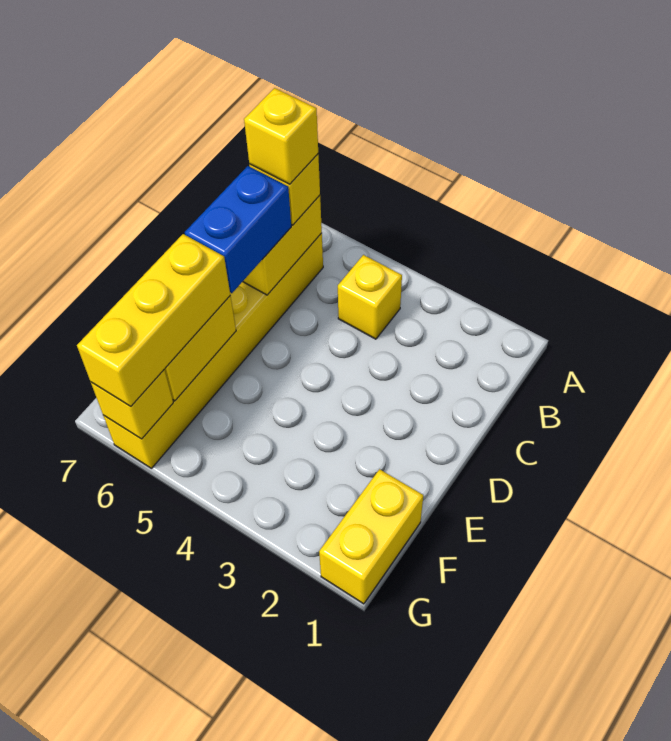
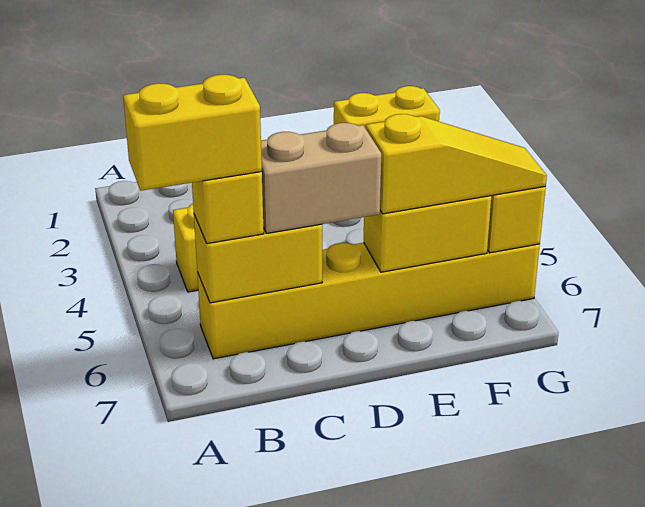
yellow brick B6 level 4 -> yellow brick A6:B6 level 4
blue brick C6:D6 level 3 -> tan brick C6:D6 level 3
yellow brick E6:G6 level 3 -> yellow slope E6:G6 level 3 top E

